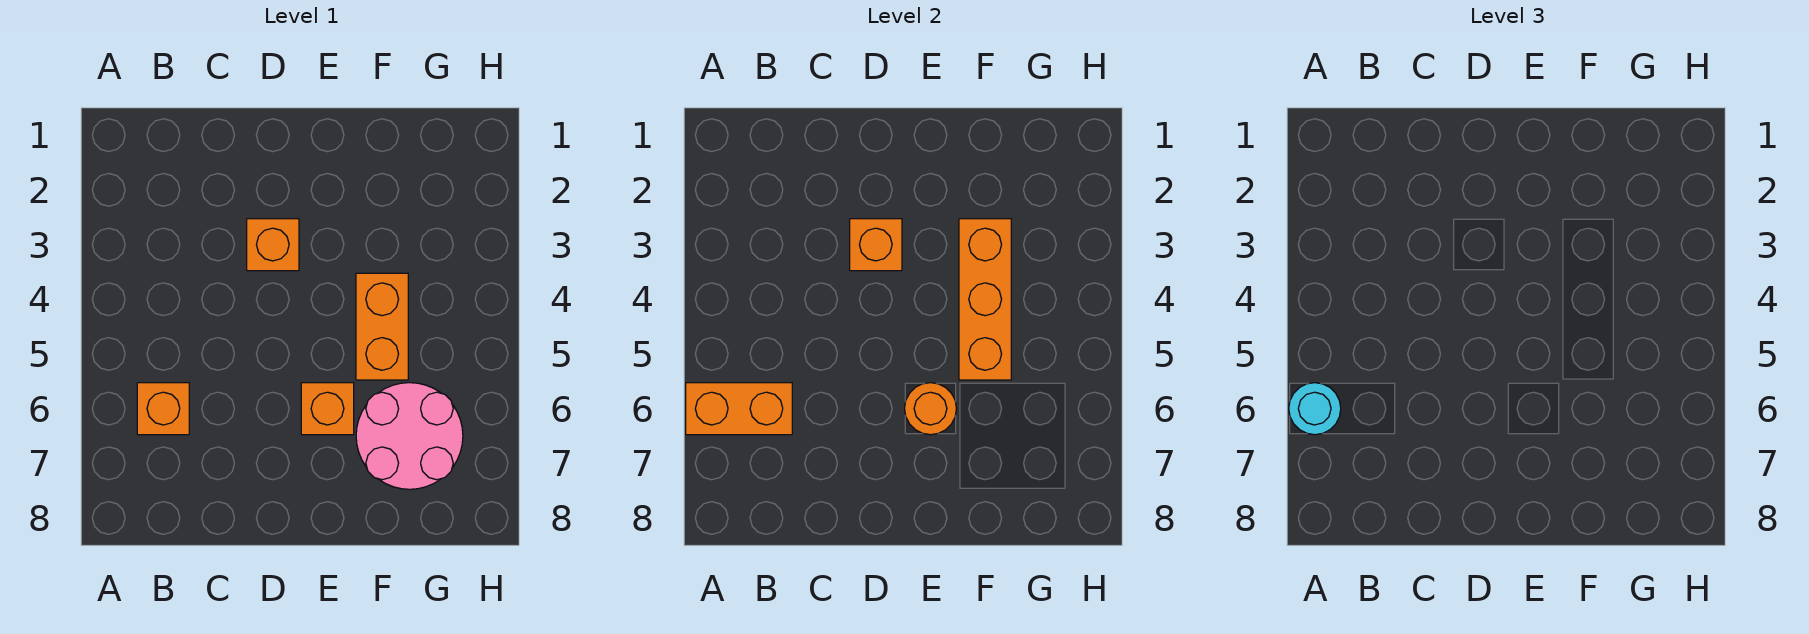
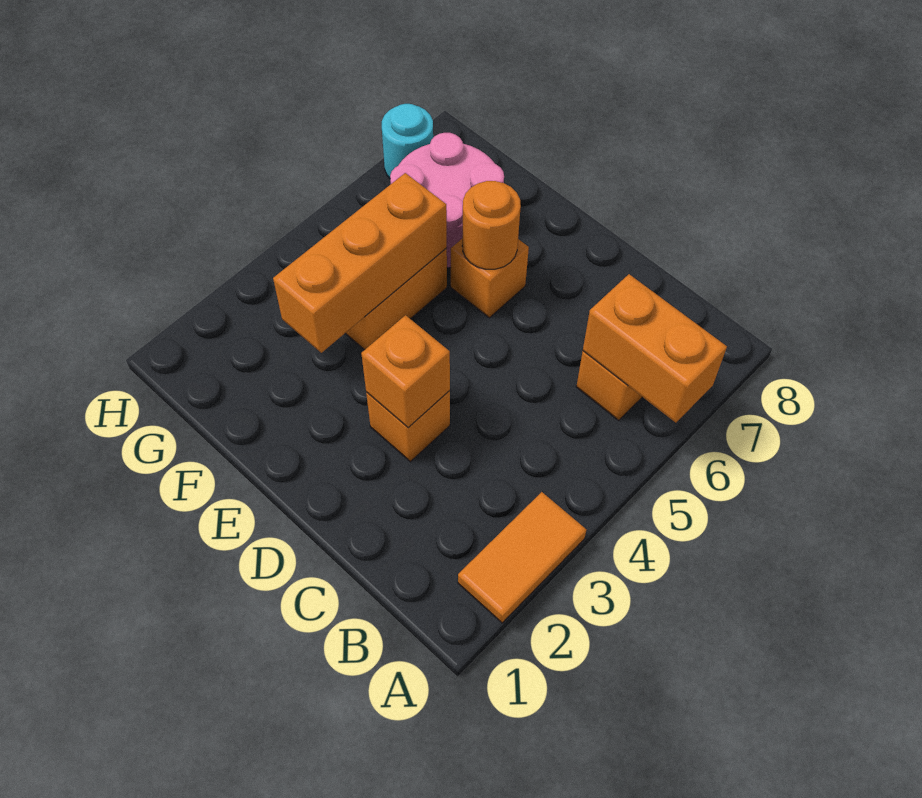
none -> orange tile A2:A3 level 1
cyan round brick A6 level 3 -> cyan round brick H7 level 1

